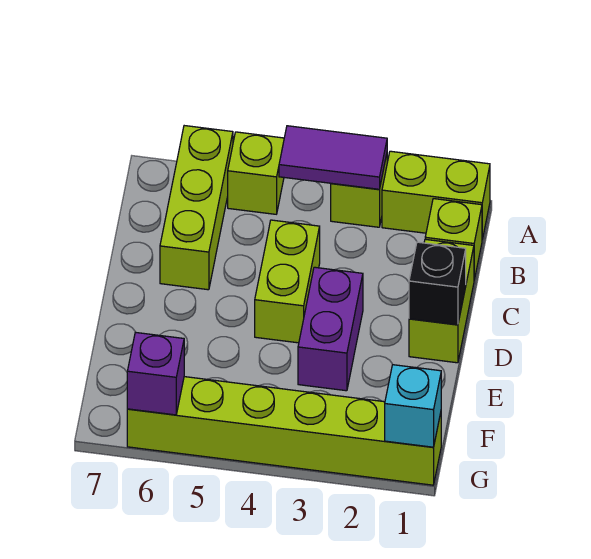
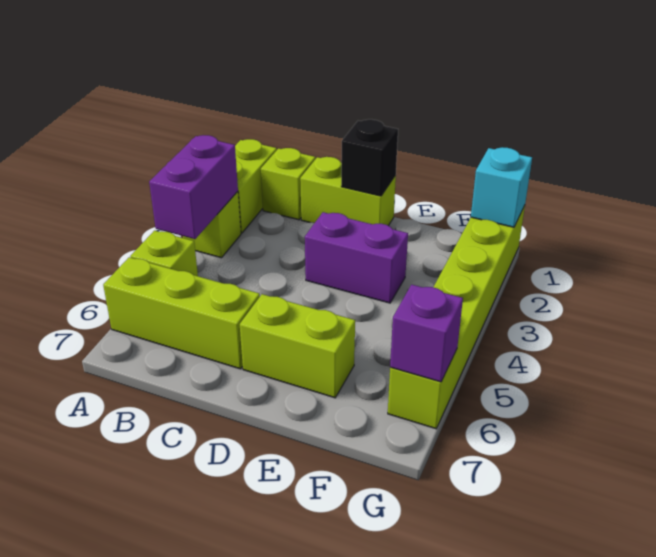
purple tile A3:A4 level 2 -> purple brick A3:A4 level 2
lime brick C4:D4 level 1 -> lime brick D6:E6 level 1

